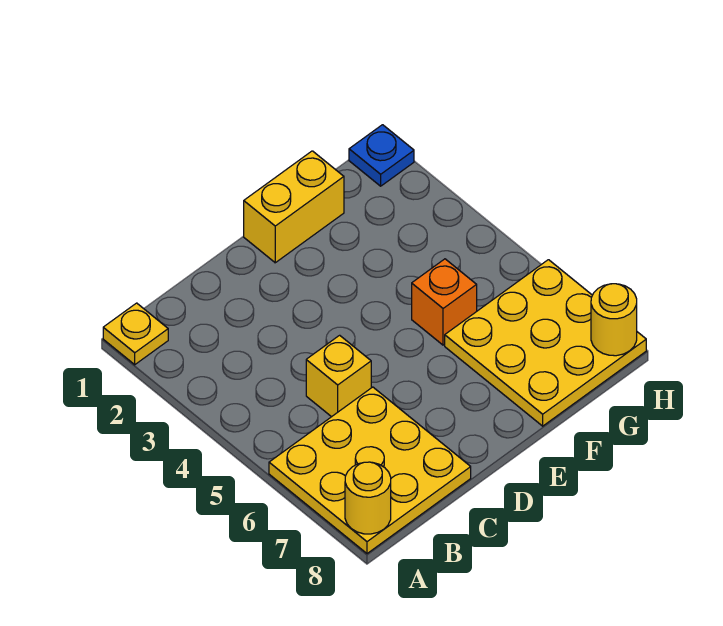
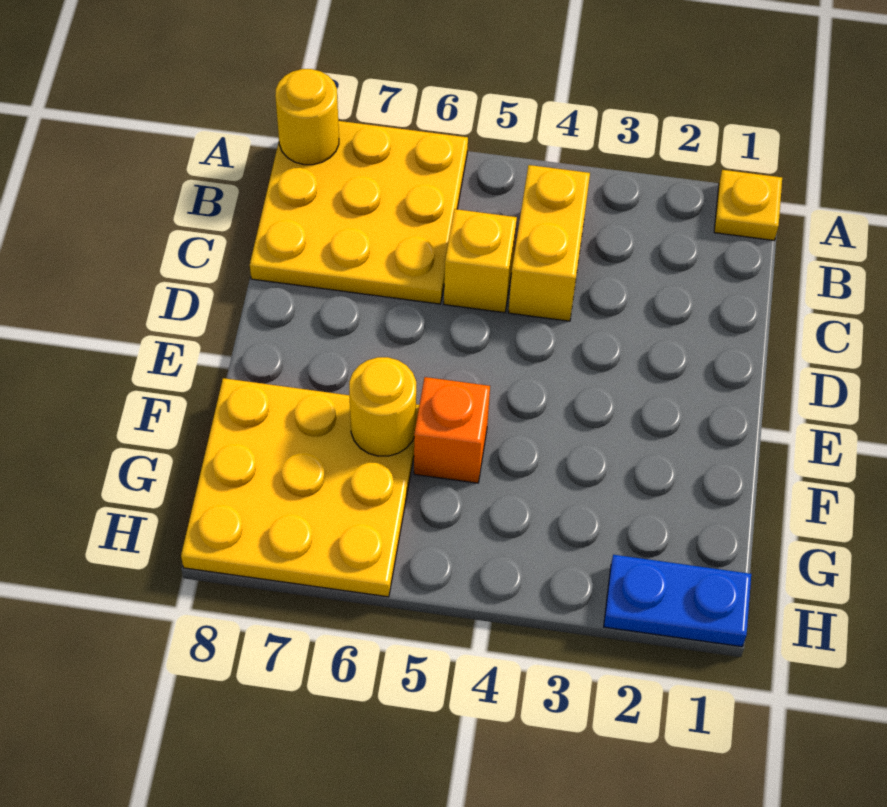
yellow brick E1:F1 level 1 -> yellow brick B4:C4 level 1
blue plate H1 level 1 -> blue plate H1:H2 level 1
yellow round brick H8 level 2 -> yellow round brick F6 level 2

